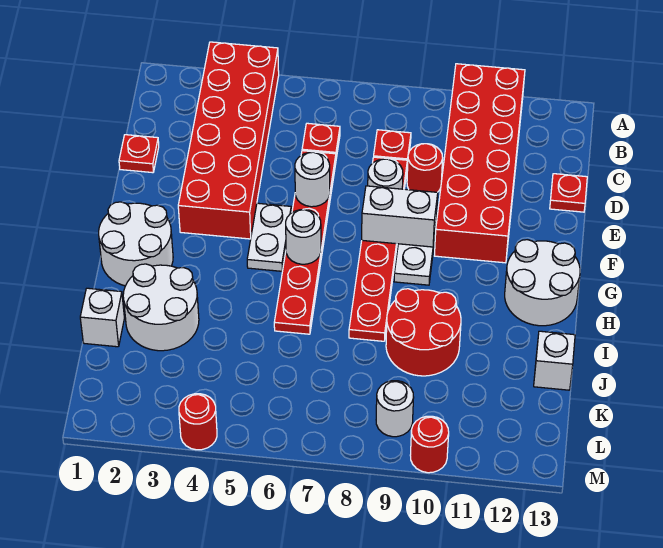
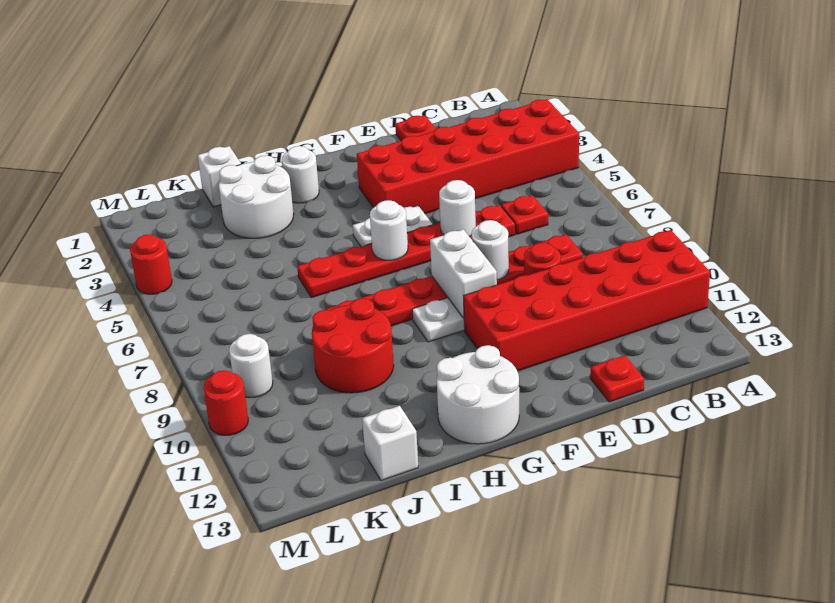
white round brick G1:H2 level 1 -> white round brick H2 level 1

